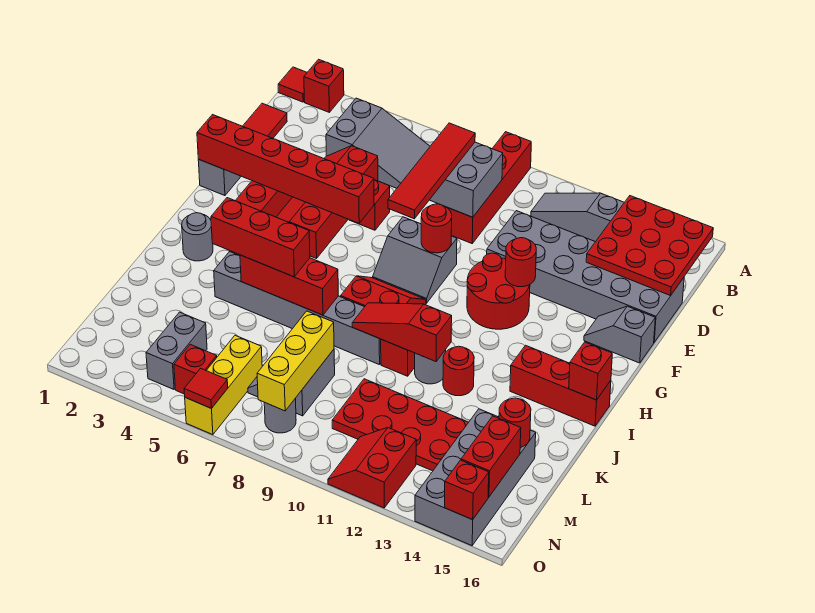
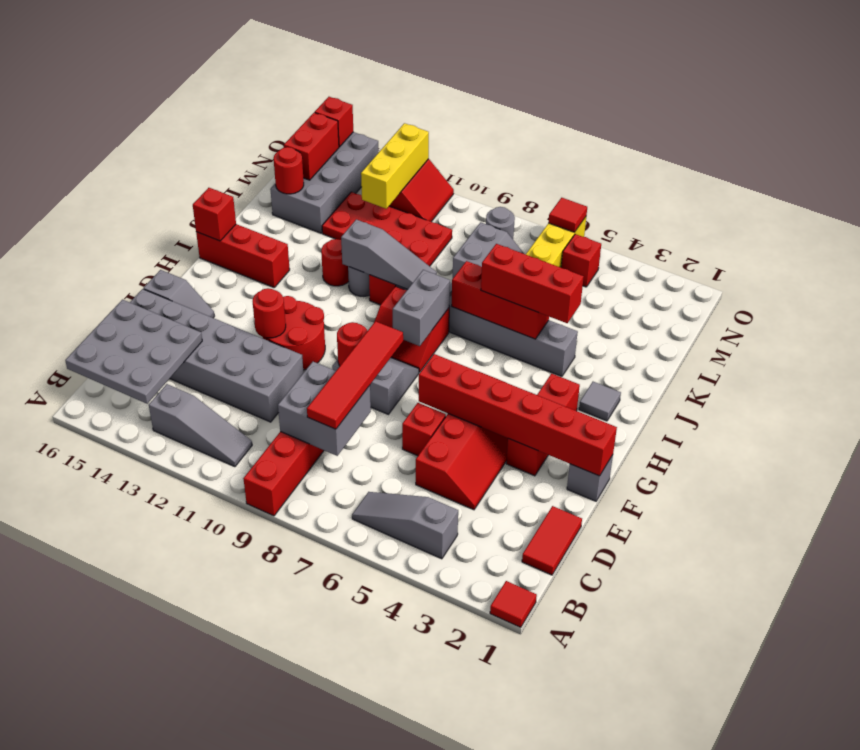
red brick A2 level 1 -> none
grey slope B4:C6 level 1 top 4 -> grey slope B4:B6 level 1 top 4
red plate B14:D16 level 2 -> grey plate B14:D16 level 2
grey round brick I2 level 1 -> grey tile I2 level 1
red slope J9:J11 level 2 top 11 -> grey slope J9:J11 level 2 top 11
yellow brick L8:N8 level 2 -> yellow brick M12:O12 level 2
grey brick M4:N4 level 1 -> grey brick H8:I8 level 2

